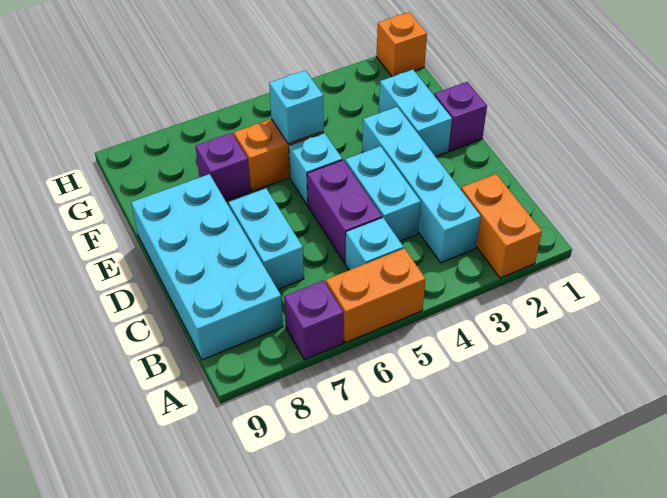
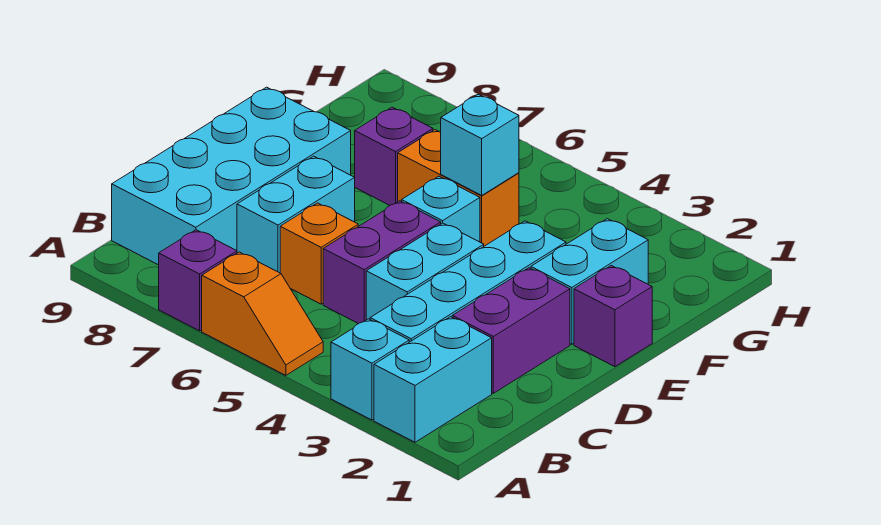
orange brick A2:B2 level 1 -> cyan brick A2:B2 level 1
orange brick A5:A6 level 1 -> orange slope A5:A6 level 1 top 6
cyan brick B5 level 1 -> cyan brick A3 level 1
none -> purple brick C2:D2 level 1
orange brick H1 level 1 -> orange brick C6 level 1

